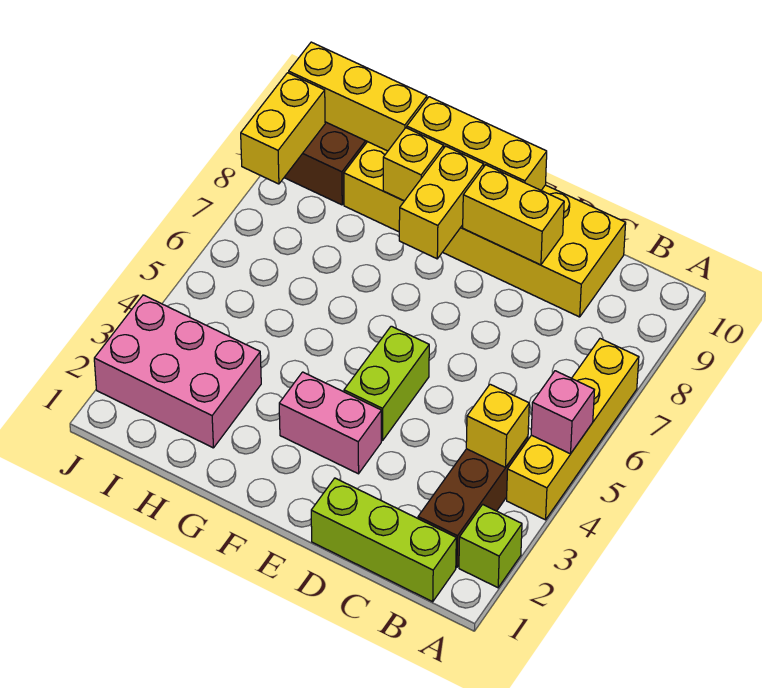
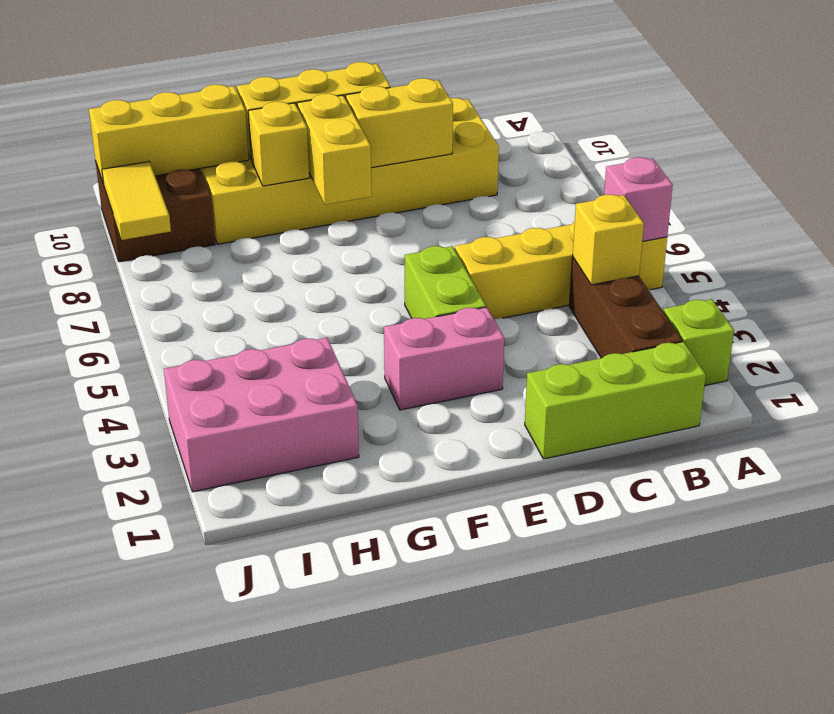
yellow brick A4:A7 level 1 -> yellow brick A5:D5 level 1
yellow brick J8:J9 level 2 -> yellow tile J8:J9 level 2

